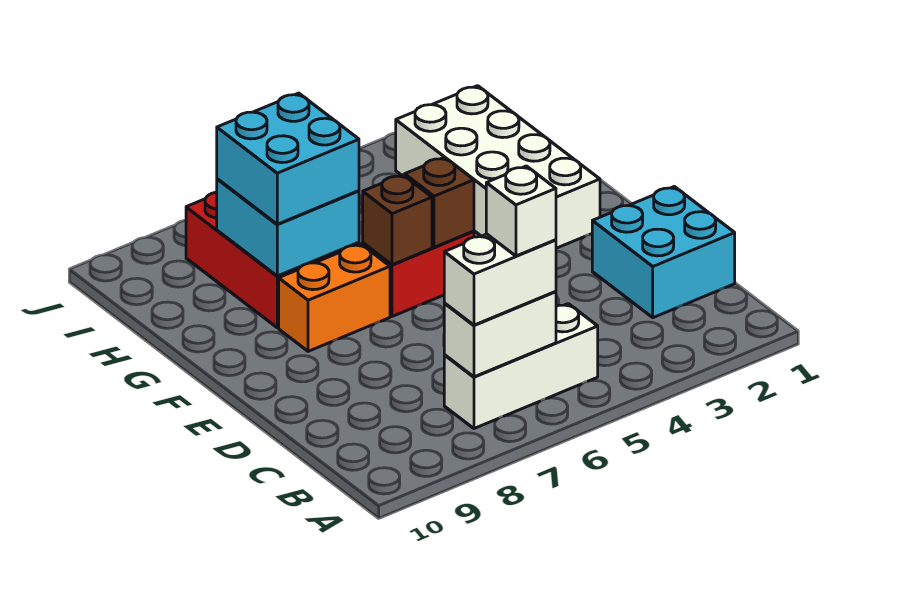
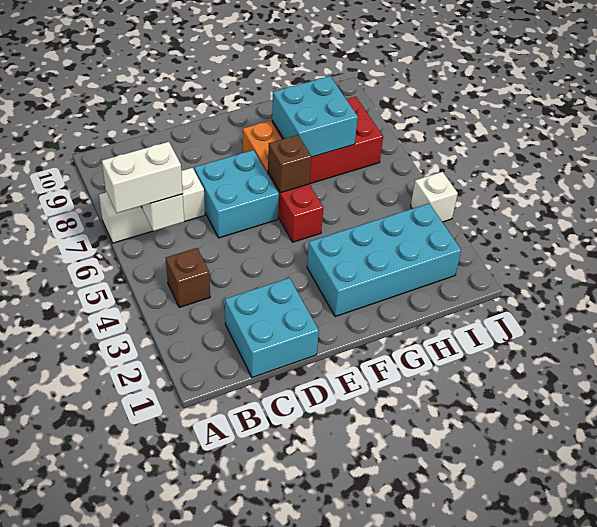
white brick B5:B7 level 1 -> white brick A7:C7 level 1
white brick B6:B7 level 3 -> white brick A6:B6 level 3
white brick B6 level 4 -> white brick J4 level 1
white brick F2:I3 level 1 -> cyan brick F2:I3 level 1
brown brick F5 level 2 -> brown brick B4 level 1
cyan brick G7:H8 level 3 -> cyan brick D6:E7 level 1

